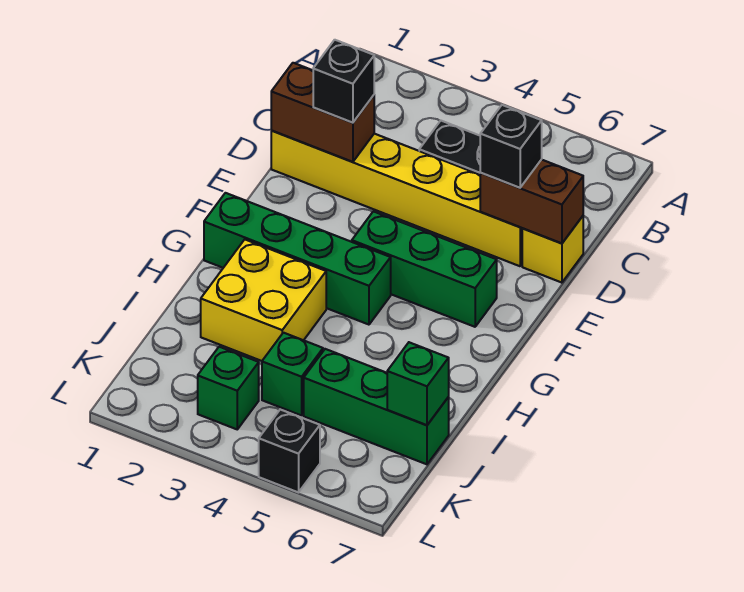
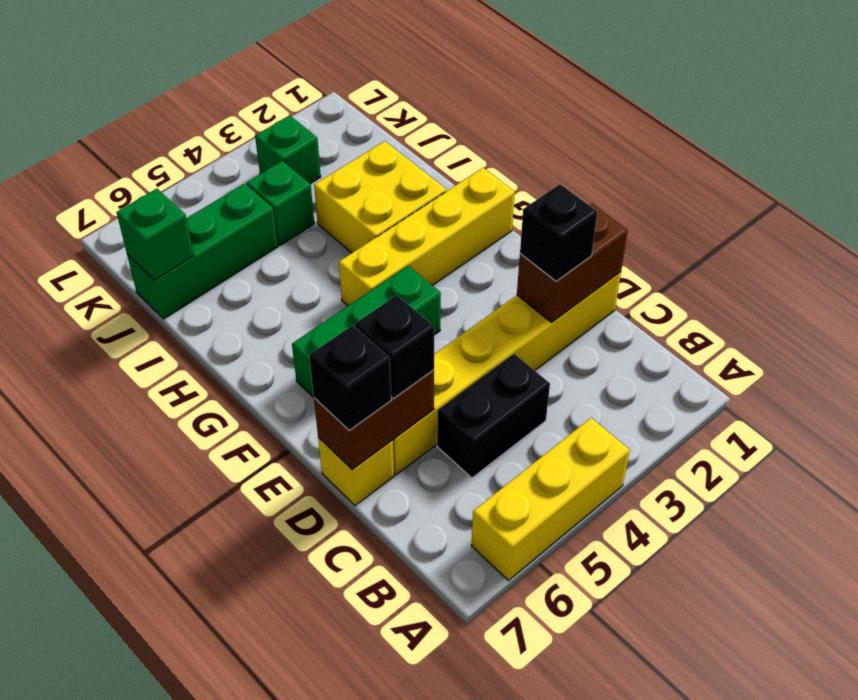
none -> yellow brick A4:A6 level 1
green brick G1:G4 level 1 -> yellow brick G1:G4 level 1
black brick L5 level 1 -> black brick D7 level 3

